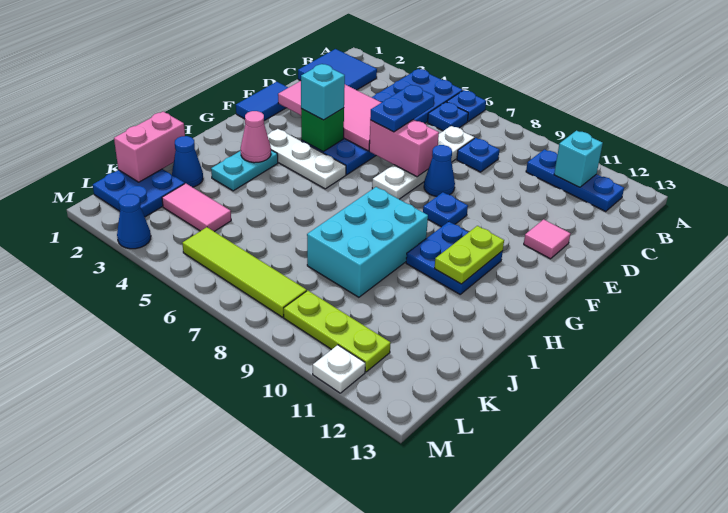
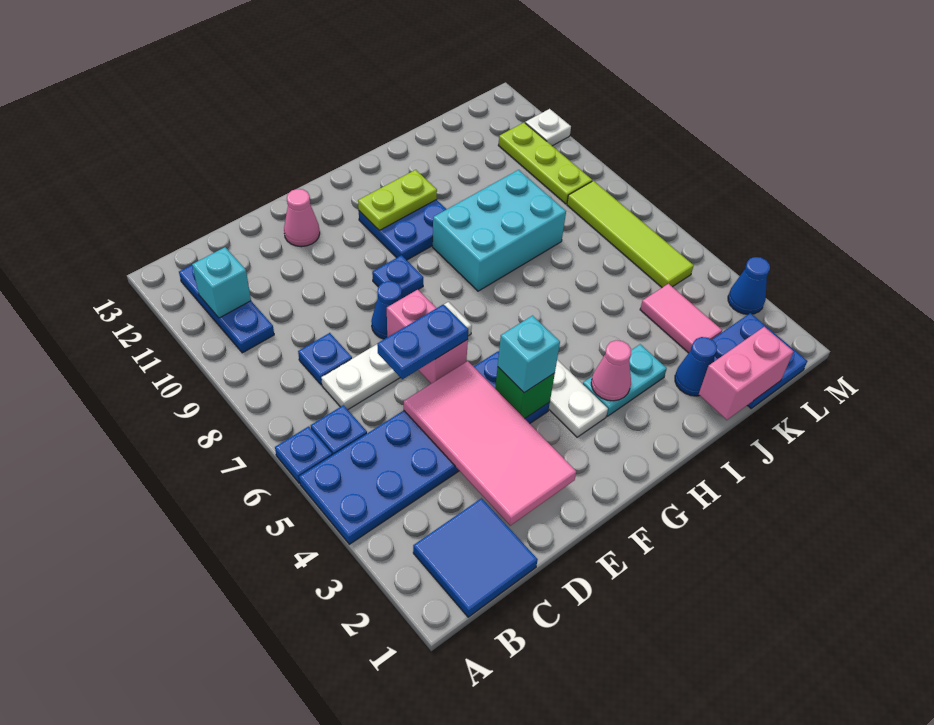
blue tile E1:F1 level 1 -> none
pink tile E12 level 1 -> pink cone E12 level 1

